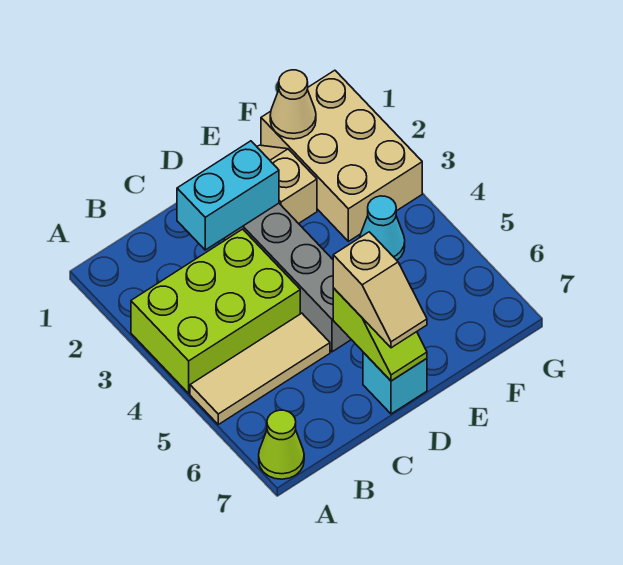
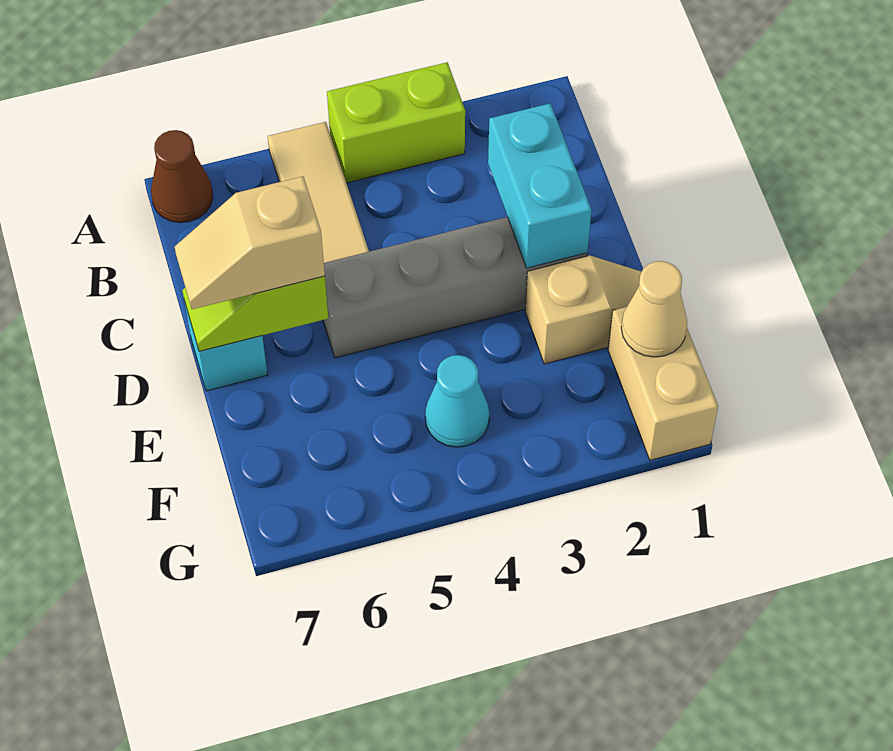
lime brick A3:C4 level 1 -> lime brick A3:A4 level 1
lime cone A7 level 1 -> brown cone A7 level 1
tan brick F1:G3 level 1 -> tan brick F1:G1 level 1

